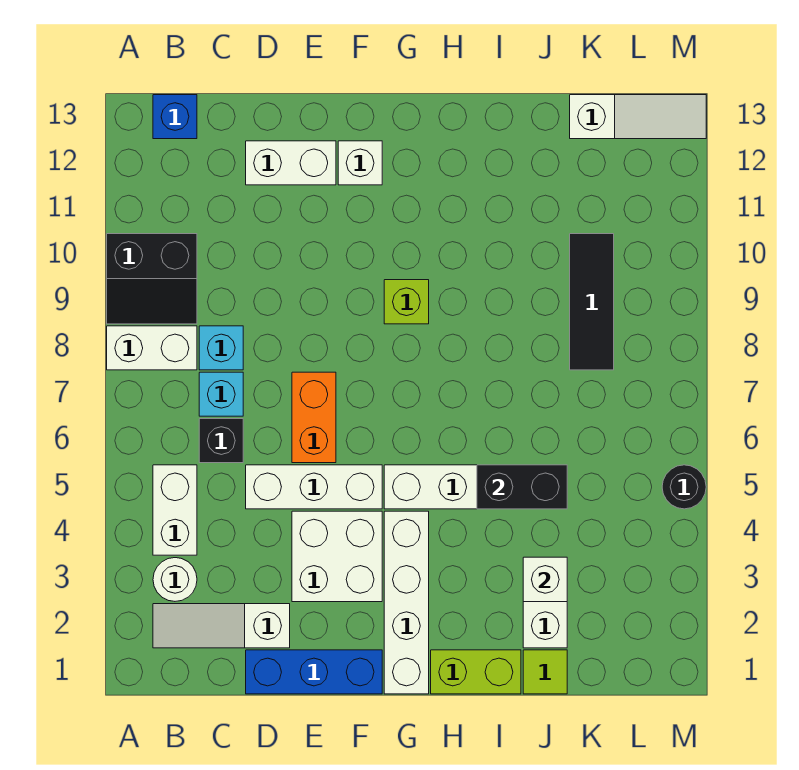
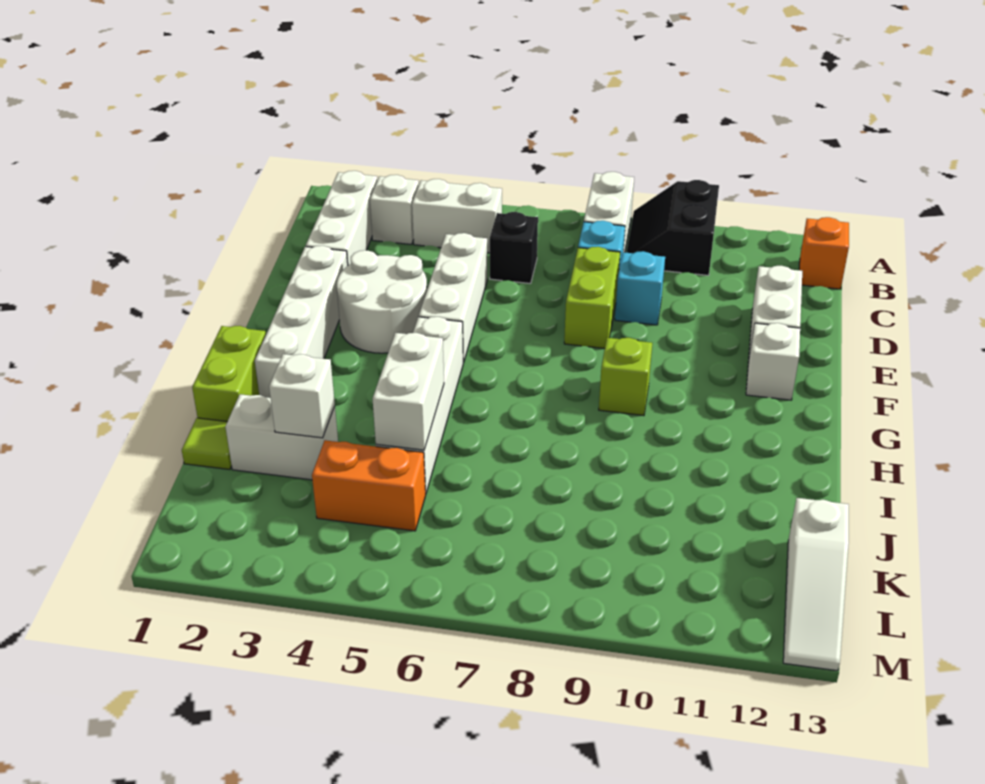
white slope B2:D2 level 1 top D -> white brick B2:D2 level 1
white round brick B3 level 1 -> white brick B3 level 1
blue brick B13 level 1 -> orange brick B13 level 1
cyan brick C7 level 1 -> cyan brick D9 level 1
blue brick D1:F1 level 1 -> none
none -> lime brick D8:E8 level 1
white brick E3:F4 level 1 -> white round brick E3:F4 level 1
orange brick E6:E7 level 1 -> orange brick K4:K5 level 1
white brick G1:G4 level 1 -> white brick E2:H2 level 1
black brick I5:J5 level 2 -> white brick I5:J5 level 2
black tile K8:K10 level 1 -> none
black round brick M5 level 1 -> none

